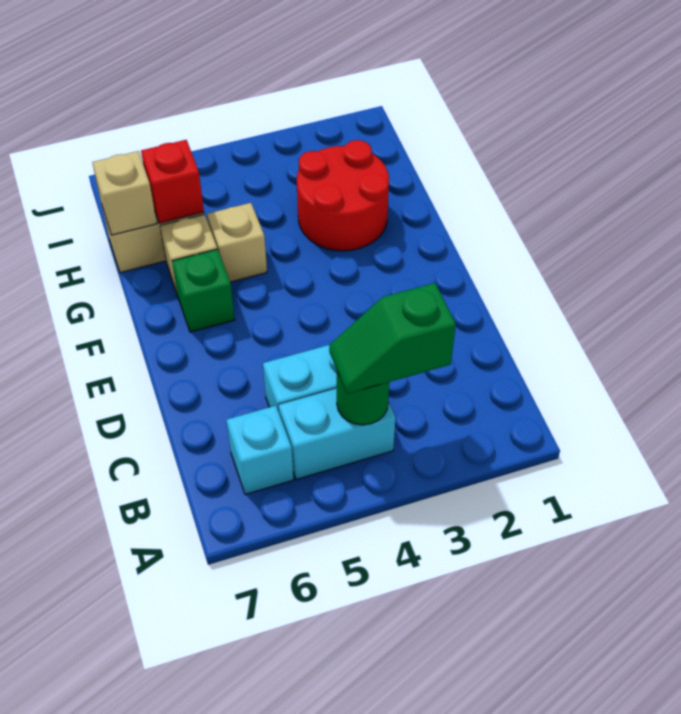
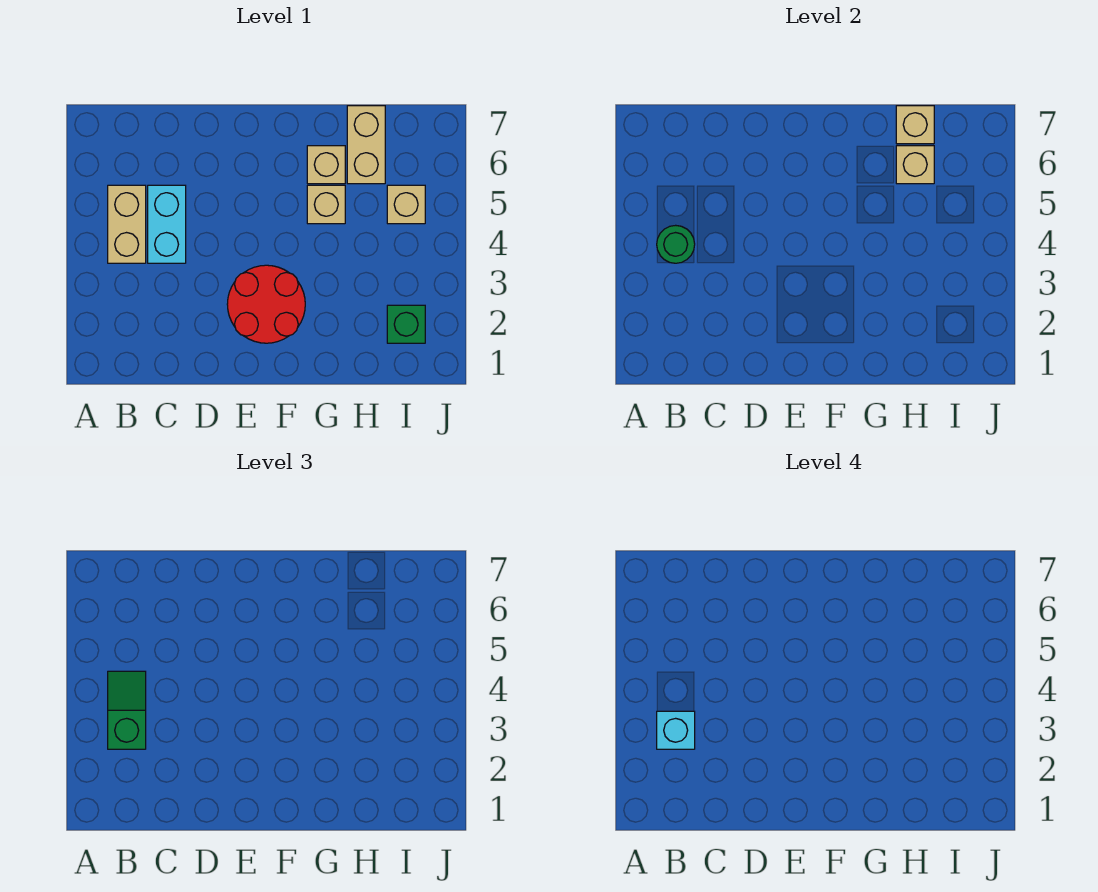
cyan brick B4:B5 level 1 -> tan brick B4:B5 level 1
cyan brick B6 level 1 -> cyan brick B3 level 4
green brick F6 level 1 -> green brick I2 level 1
red round brick G2:H3 level 1 -> red round brick E2:F3 level 1
red brick H6 level 2 -> tan brick H6 level 2
none -> tan brick I5 level 1

